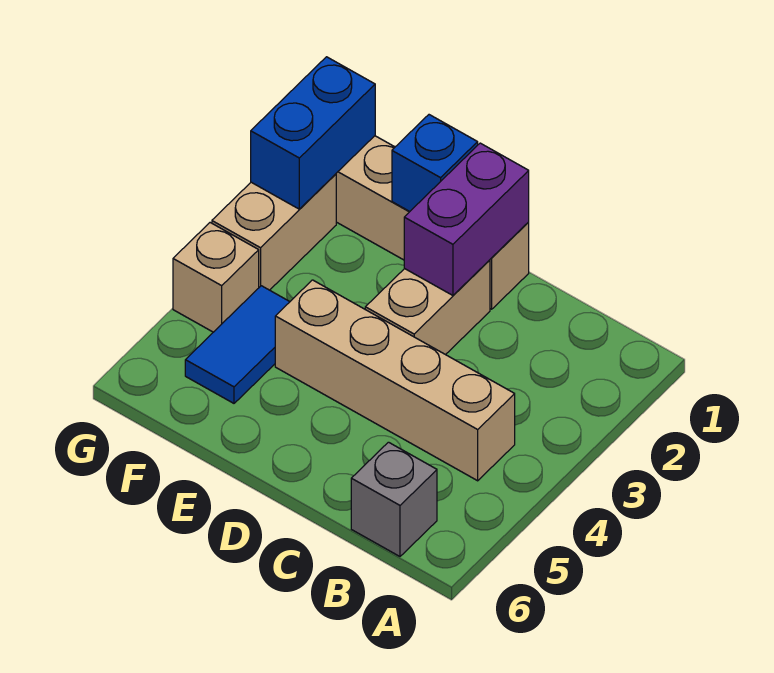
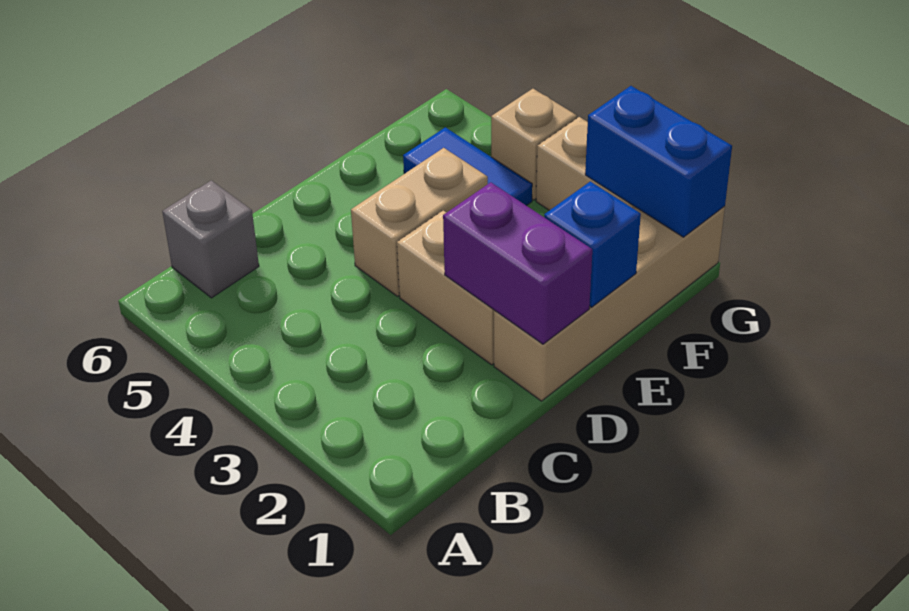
tan brick B4:E4 level 1 -> tan brick D4:E4 level 1

